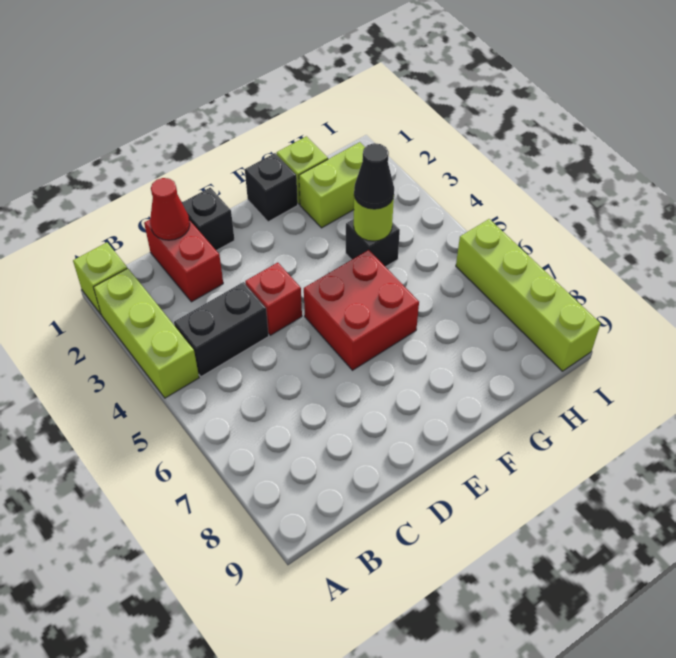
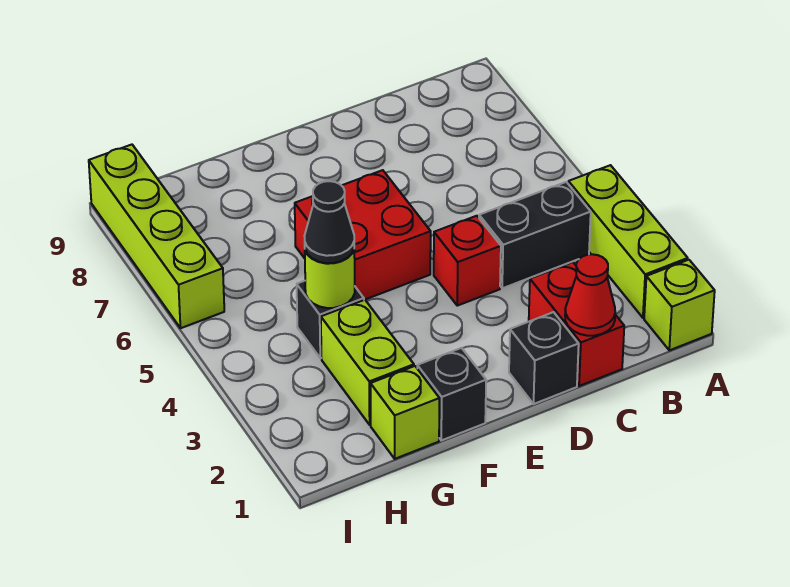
lime brick G2:H2 level 1 -> lime brick G2:G3 level 1

